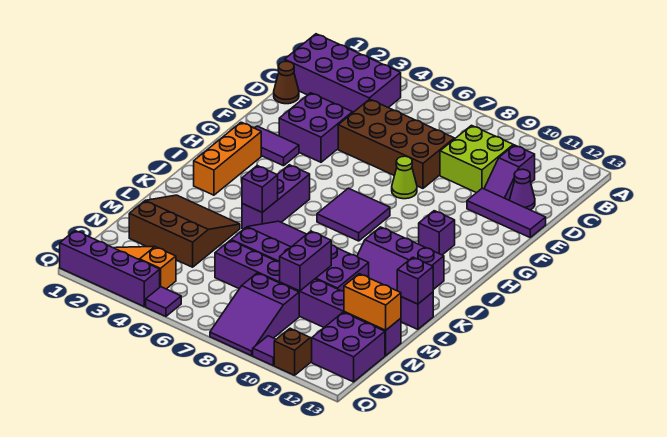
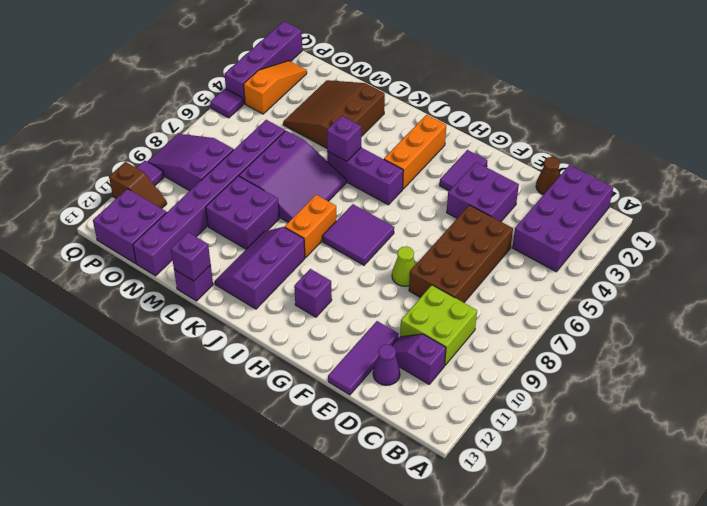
orange brick H2:J2 level 1 -> orange brick I2:I4 level 1
brown slope L2:N4 level 1 top N -> brown slope L2:N4 level 1 top L
purple brick M9:N9 level 2 -> none
orange brick N12:N13 level 2 -> orange brick J8:J9 level 1

